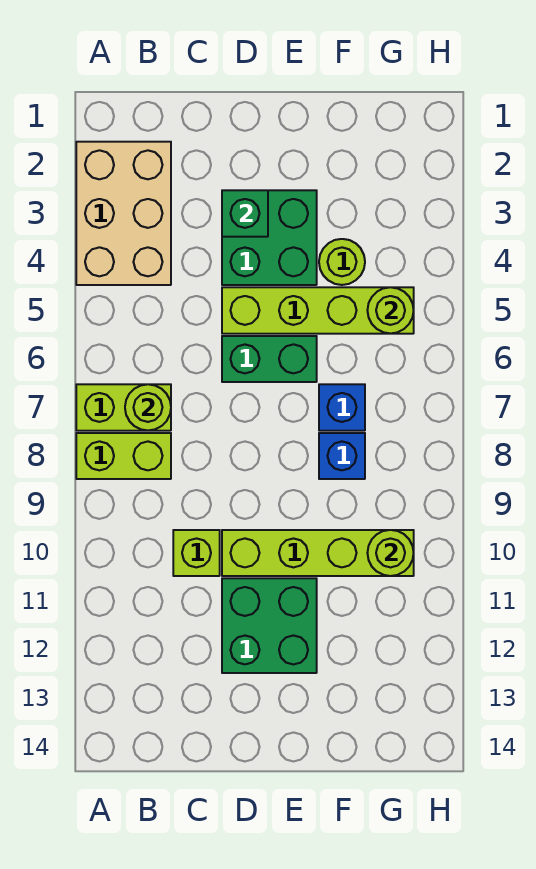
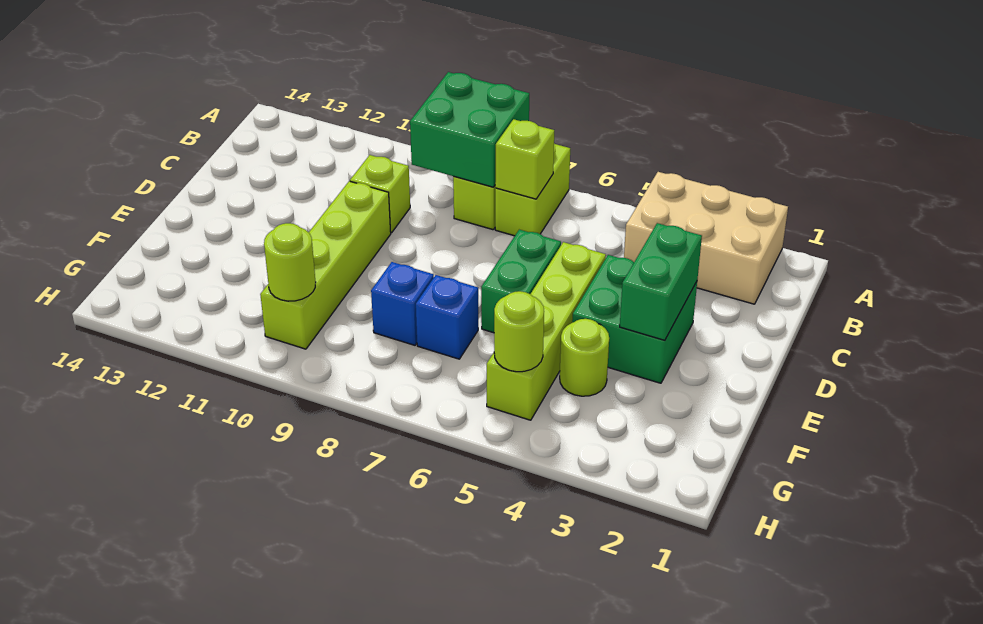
lime round brick B7 level 2 -> lime brick B7 level 2
green brick D3 level 2 -> green brick D3:E3 level 2
green brick D11:E12 level 1 -> green brick A8:B9 level 2

